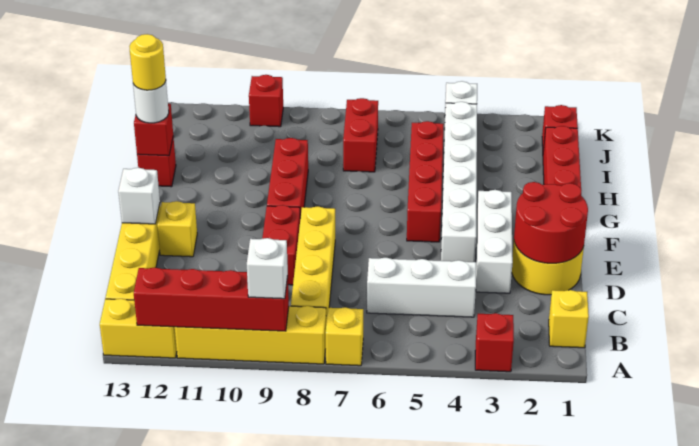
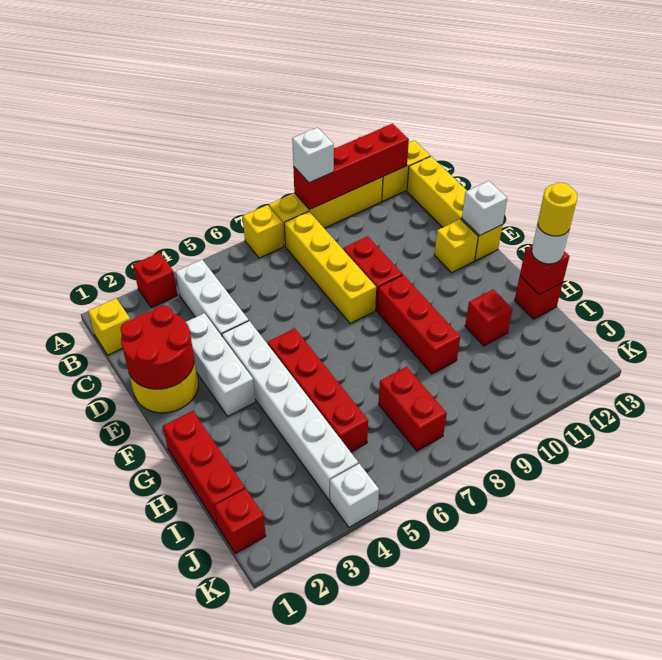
white brick C4:C6 level 1 -> white brick B4:D4 level 1
red brick K10 level 1 -> red brick H11 level 1

